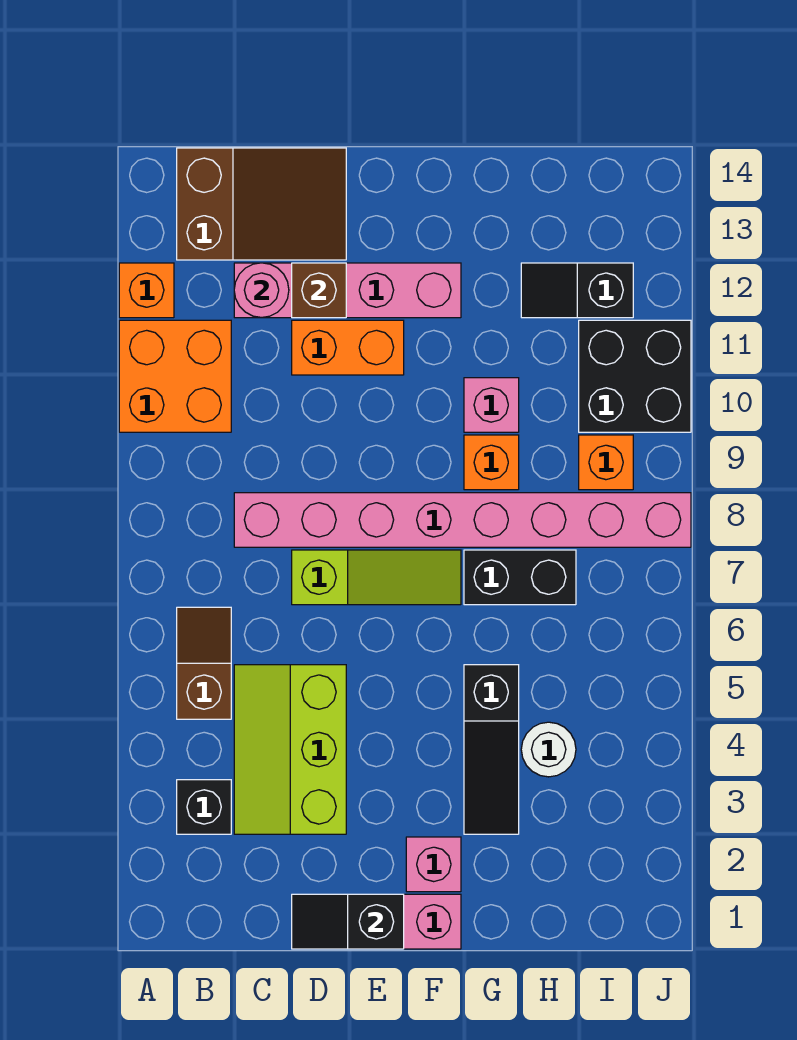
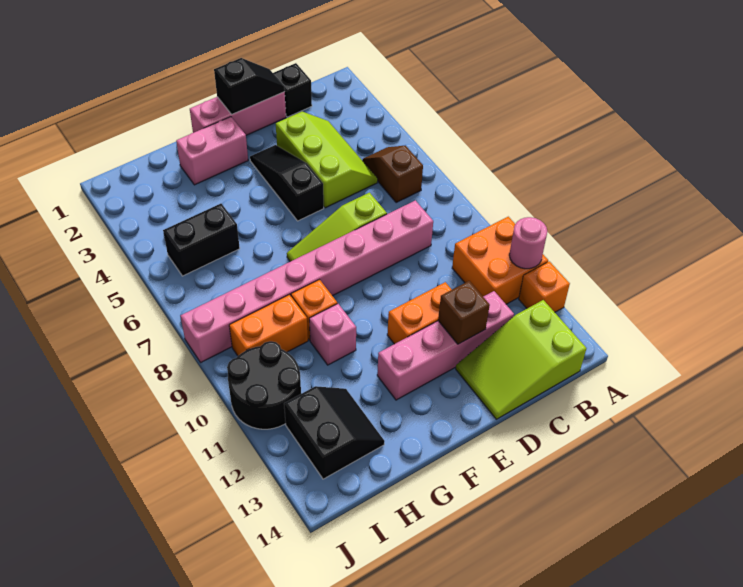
black brick B3 level 1 -> black brick C1 level 1
brown slope B5:B6 level 1 top 5 -> brown slope B5:B6 level 1 top 6
brown slope B13:D14 level 1 top B -> lime slope B13:D14 level 1 top B
pink round brick C12 level 2 -> pink round brick A11 level 2
pink brick F2 level 1 -> pink brick F2:G2 level 1
black slope G3:G5 level 1 top 5 -> black slope E3:E5 level 1 top 5
black brick G7:H7 level 1 -> black brick H5:I5 level 1
white round brick H4 level 1 -> none
black slope H12:I12 level 1 top I -> black slope H12:I13 level 1 top I
orange brick I9 level 1 -> orange brick H9:I9 level 1
black brick I10:J11 level 1 -> black round brick I10:J11 level 1

